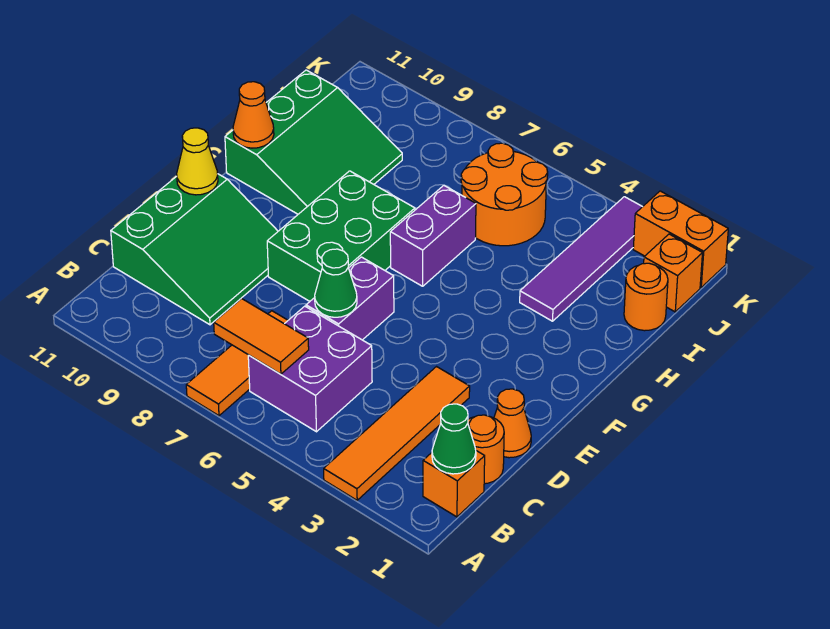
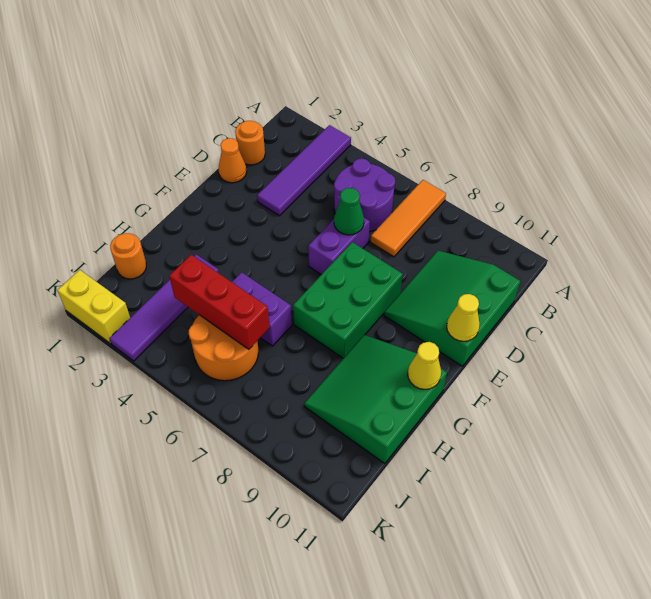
orange tile A3:D3 level 1 -> purple tile A3:D3 level 1
orange brick B1 level 1 -> none
green cone B1 level 2 -> none
purple brick B5:C6 level 1 -> purple round brick B5:C6 level 1
orange tile B6:B7 level 2 -> none
purple brick G6:H6 level 1 -> purple brick H5:H6 level 1
orange cone G11 level 2 -> yellow cone G11 level 2
none -> red brick I4:I6 level 2
orange brick J1 level 1 -> none
orange brick K1:K2 level 1 -> yellow brick K1:K2 level 1

